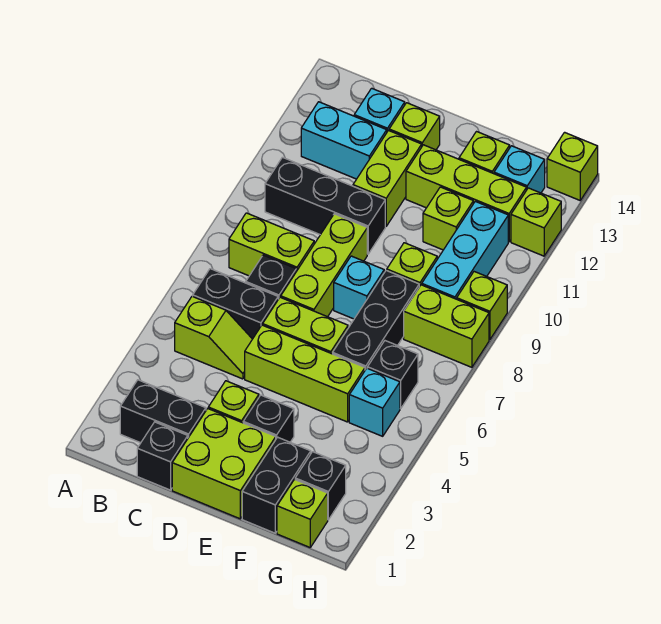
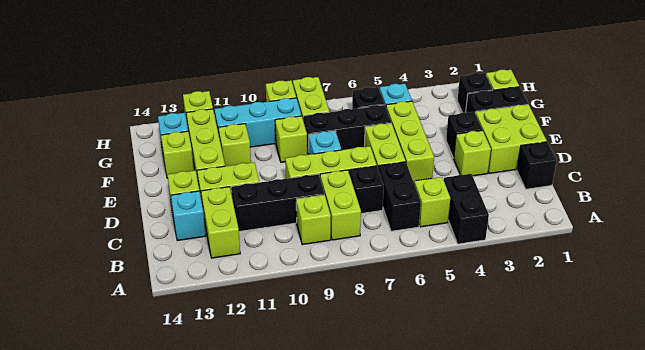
black brick B2:C2 level 1 -> black brick A4:B4 level 1
black brick B10:D10 level 1 -> black brick C9:C11 level 1
cyan brick B12:C12 level 1 -> lime brick B12:C12 level 1
lime brick H14 level 1 -> lime brick B9 level 1

